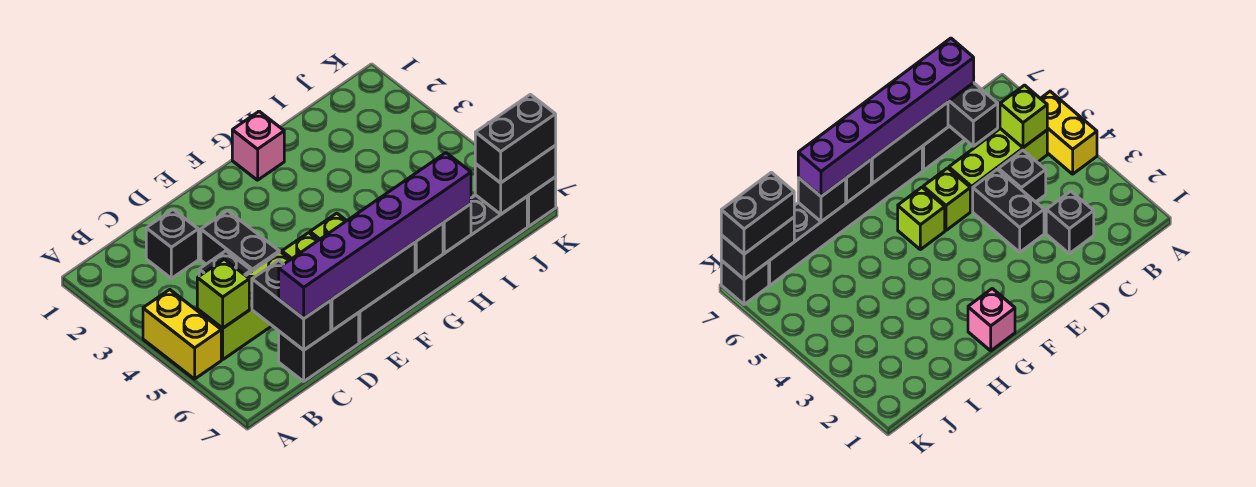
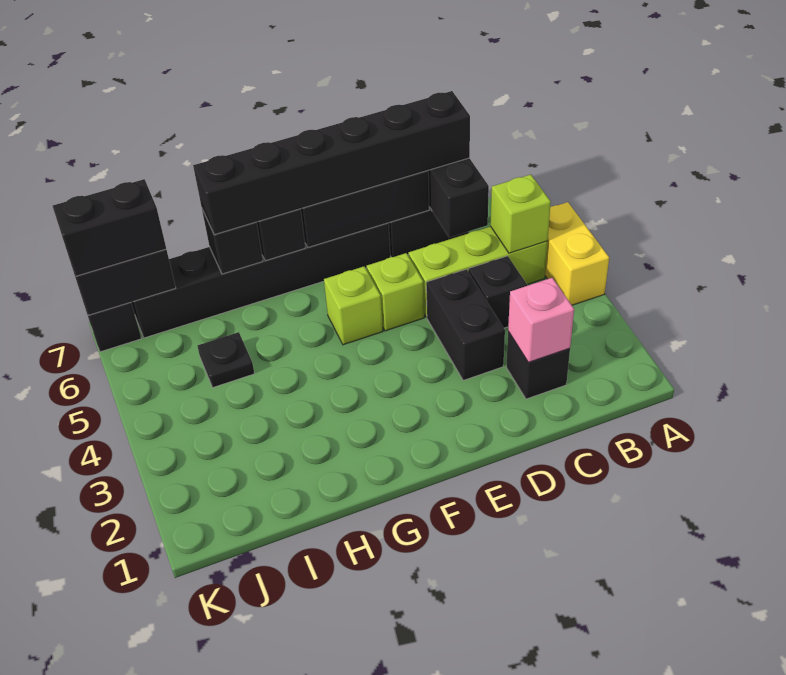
purple brick C7:H7 level 3 -> black brick C7:H7 level 3
pink brick G1 level 1 -> pink brick C2 level 2
none -> black plate I5 level 1

